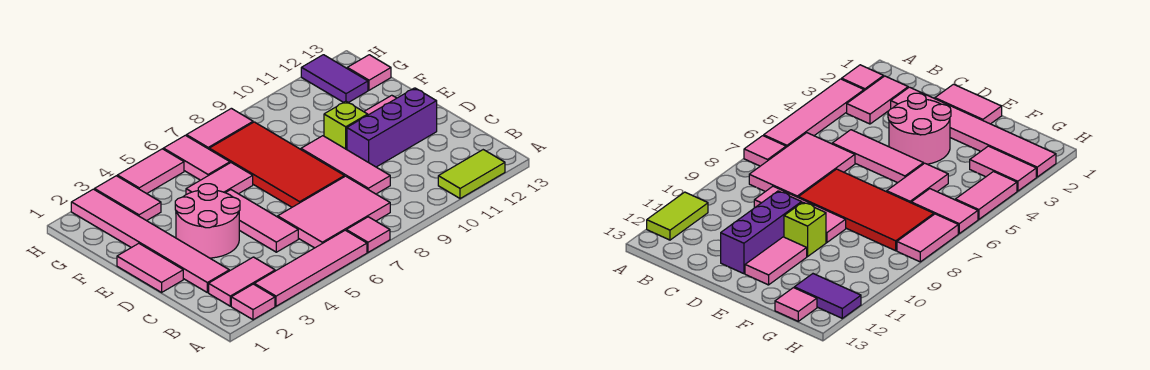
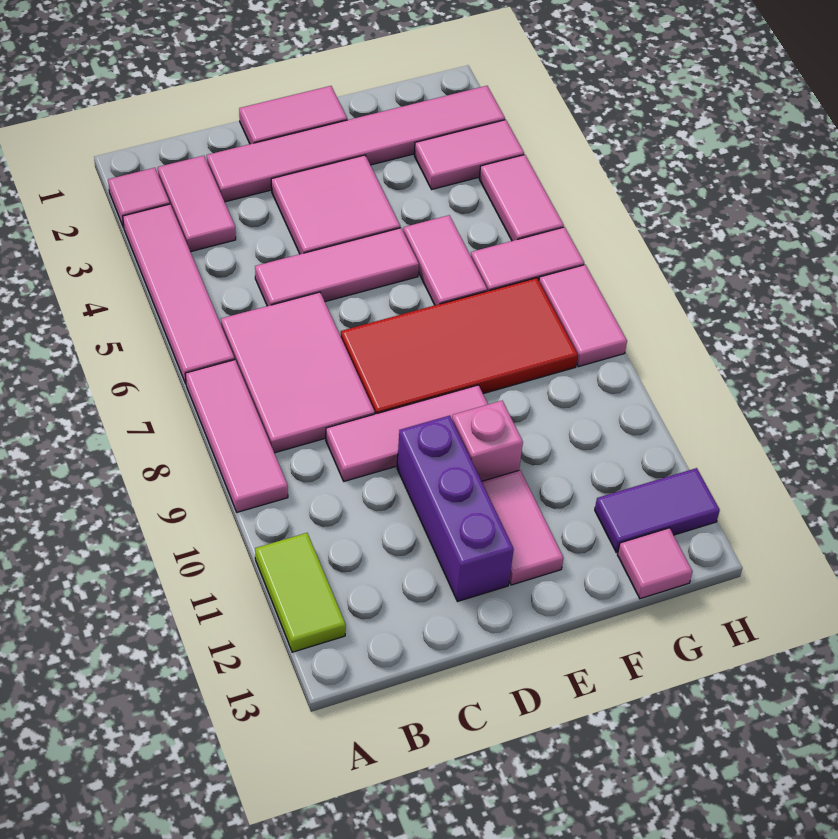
pink tile A7 level 1 -> pink tile A7:A9 level 1
pink round brick D3:E4 level 1 -> pink tile D3:E4 level 1
lime brick E10 level 1 -> pink brick E10 level 1

